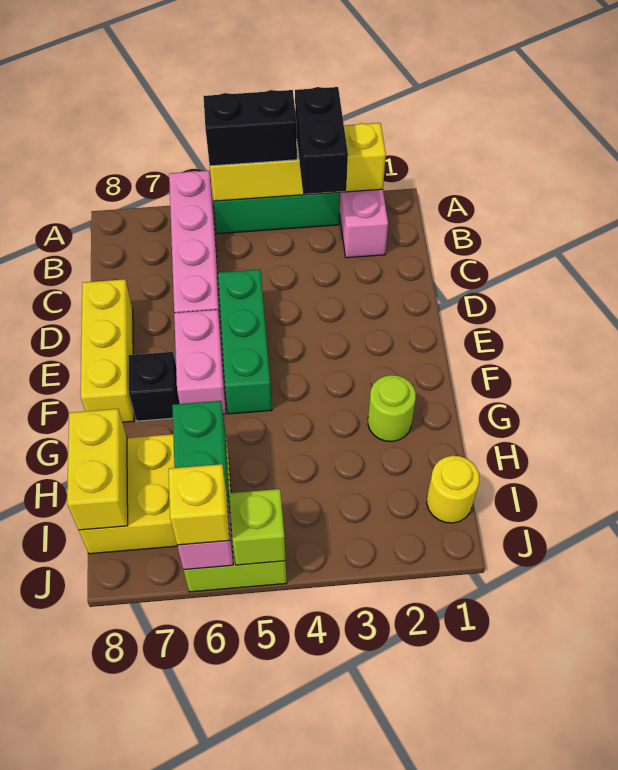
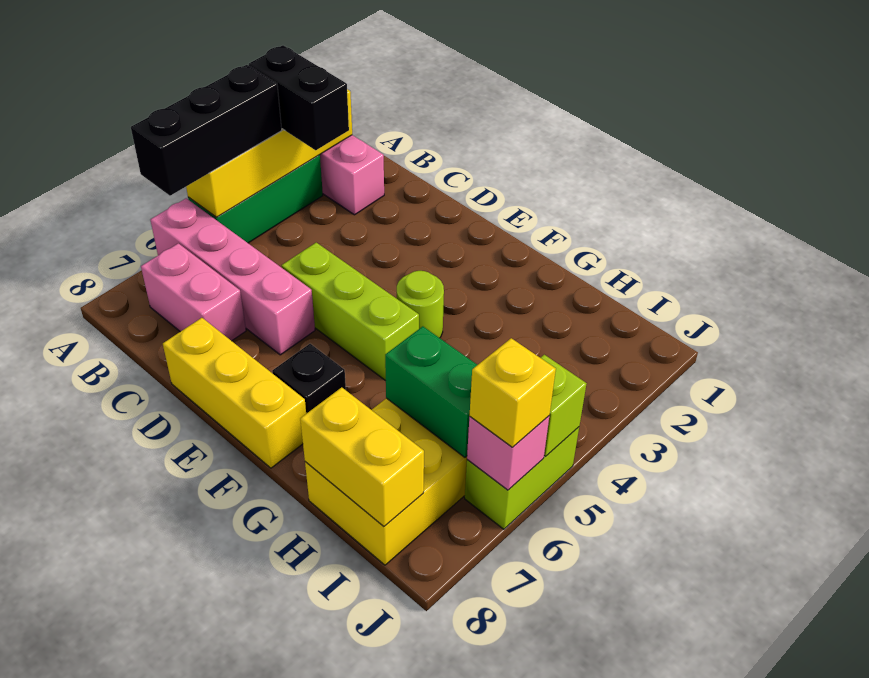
black brick A4:A5 level 3 -> black brick A4:A6 level 3
green brick D5:F5 level 1 -> lime brick D5:F5 level 1
pink brick E6:F6 level 1 -> pink brick B7:C7 level 1
lime round brick G2 level 1 -> lime round brick F4 level 1
yellow round brick I1 level 1 -> none

